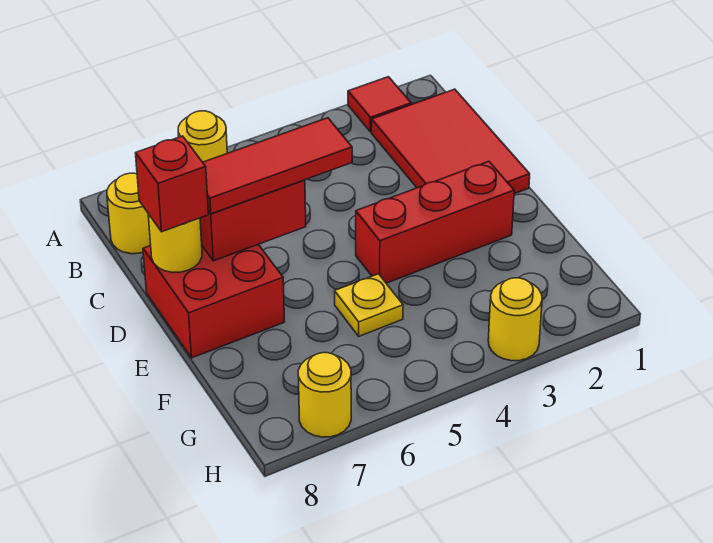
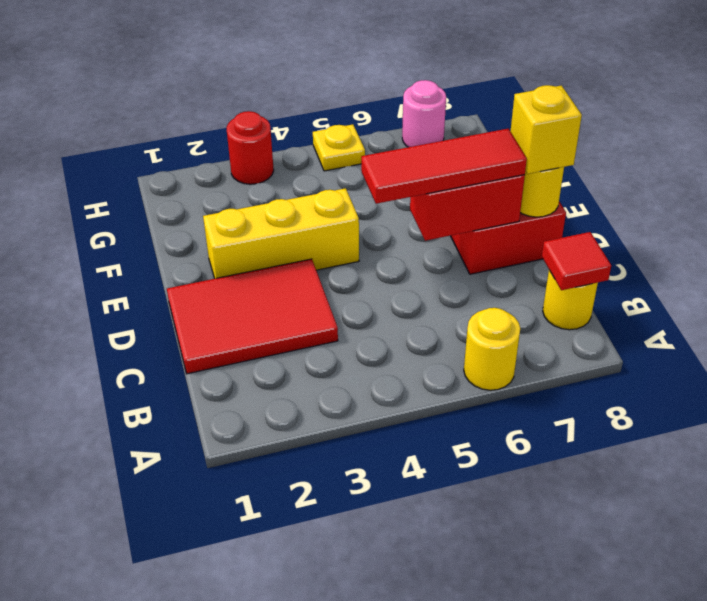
red tile A2 level 1 -> red tile B8 level 2
red tile B1:D2 level 1 -> red tile C1:D3 level 1
red brick D8 level 3 -> yellow brick D8 level 3
red brick E2:E4 level 1 -> yellow brick E2:E4 level 1
yellow plate F5 level 1 -> yellow plate H5 level 1
yellow round brick H3 level 1 -> red round brick H3 level 1
yellow round brick H7 level 1 -> pink round brick H7 level 1

